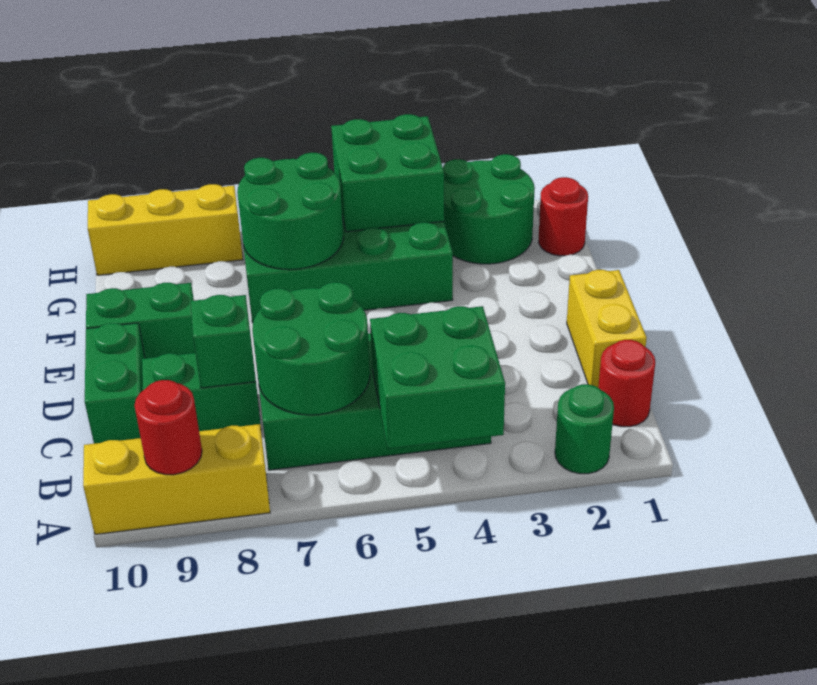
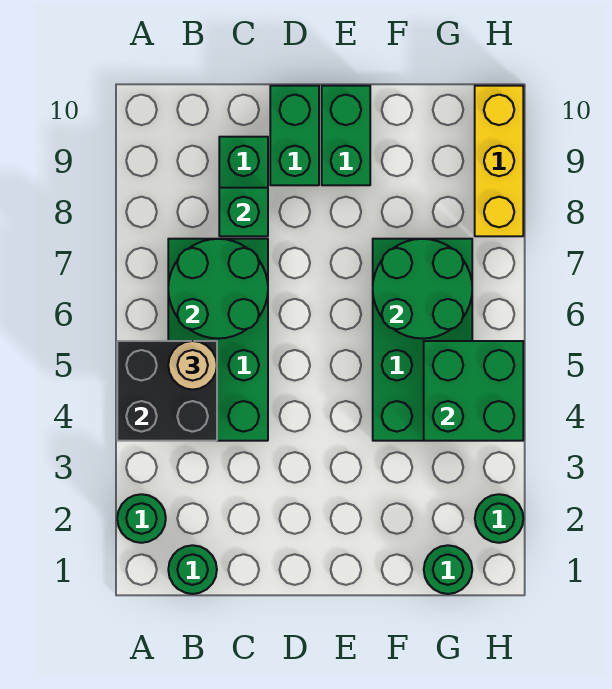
green brick A4:B5 level 2 -> black brick A4:B5 level 2
yellow brick A8:A10 level 1 -> none
red round brick A9 level 2 -> none
red round brick B1 level 1 -> green round brick B1 level 1
none -> tan round brick B5 level 3
yellow brick C1:D1 level 1 -> none
green brick C10:D10 level 1 -> green brick D9:D10 level 1
red round brick G1 level 1 -> green round brick G1 level 1
green round brick G2:H3 level 1 -> green round brick H2 level 1

